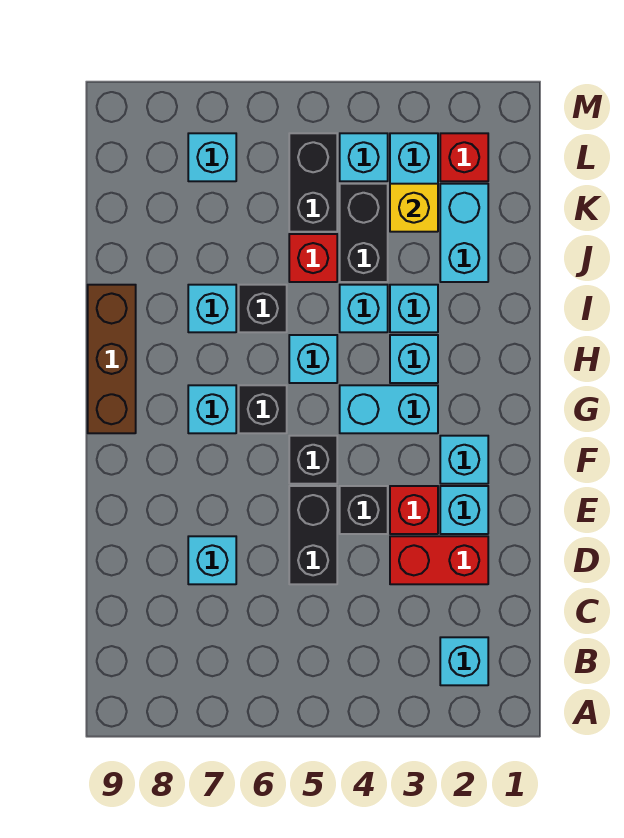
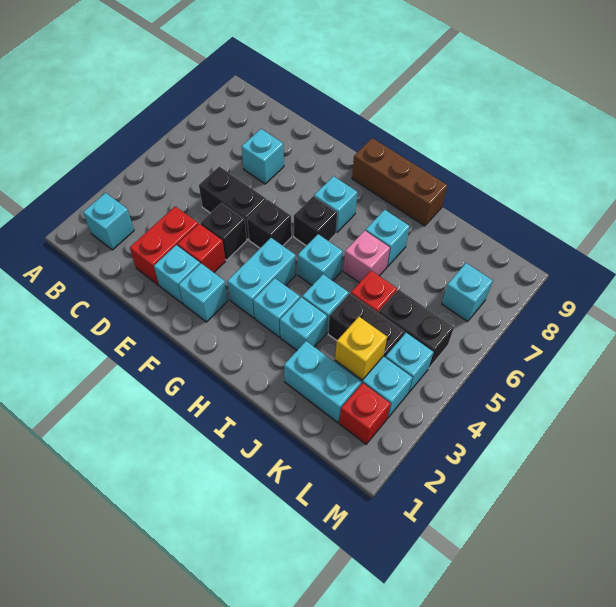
black brick I6 level 1 -> pink brick I6 level 1

